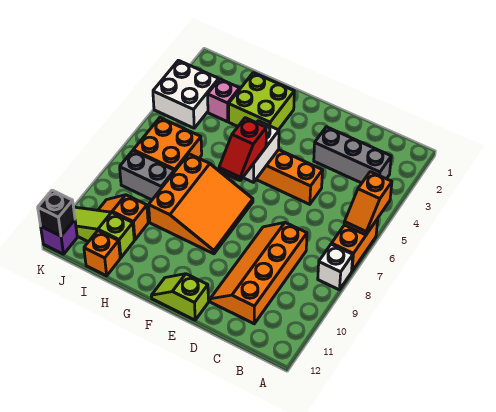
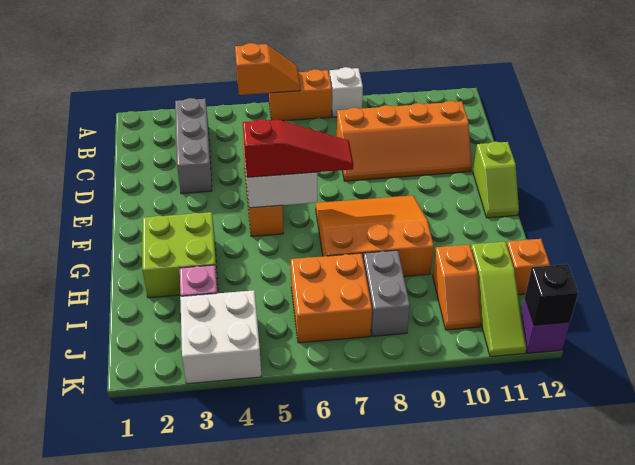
red slope F6:F7 level 3 top 6 -> red slope F5:F7 level 3 top 5

